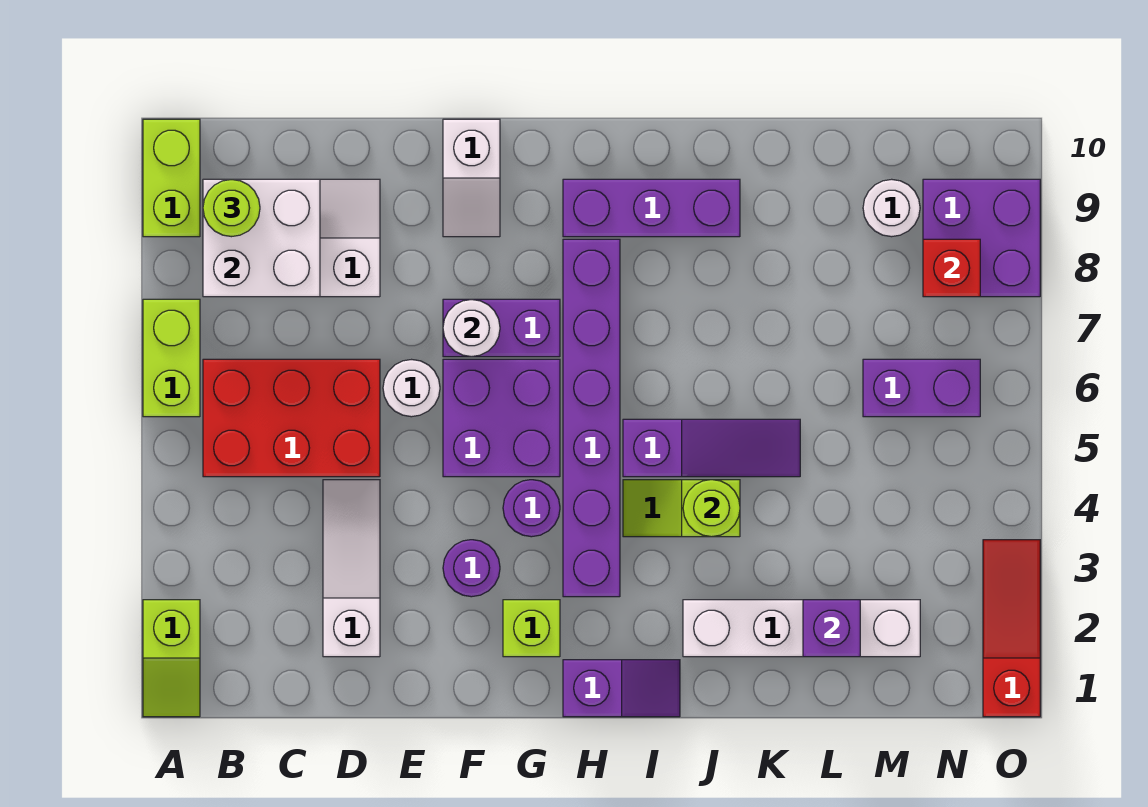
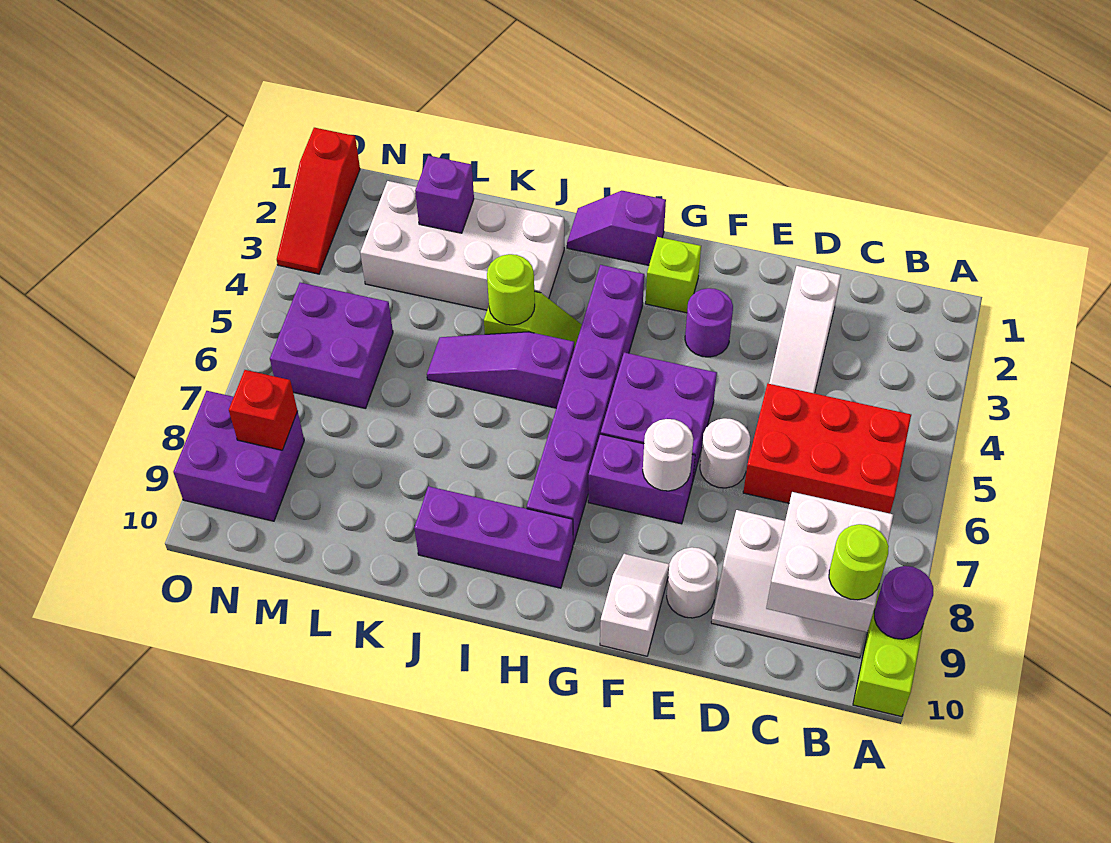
lime slope A1:A2 level 1 top 2 -> none
lime brick A6:A7 level 1 -> none
purple round brick G4 level 1 -> purple round brick A9 level 2
white brick J2:M2 level 1 -> white brick J2:M3 level 1
purple brick M6:N6 level 1 -> purple brick M5:N6 level 1
white round brick M9 level 1 -> white round brick E9 level 1

